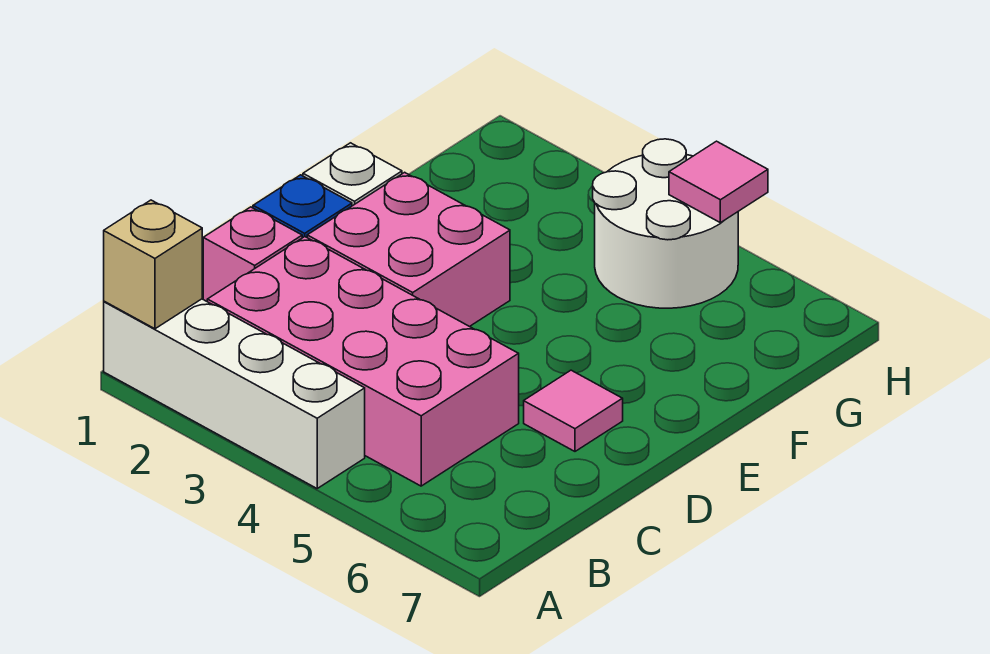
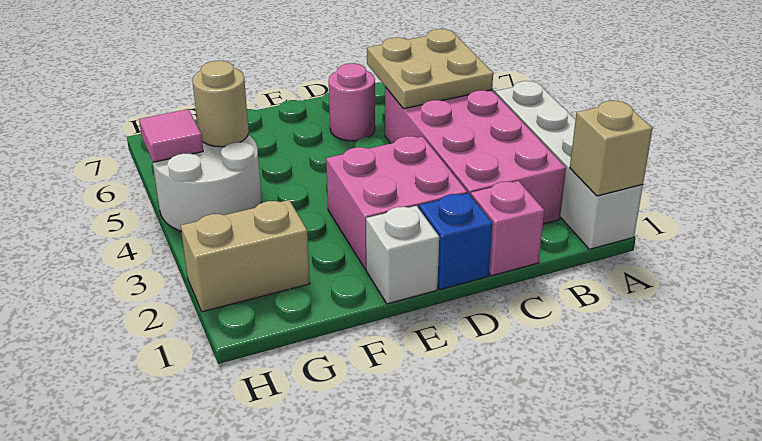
none -> tan plate B5:C6 level 2
pink tile D6 level 1 -> pink round brick D6 level 1
none -> tan brick G2:H2 level 1
none -> tan round brick G5 level 2

